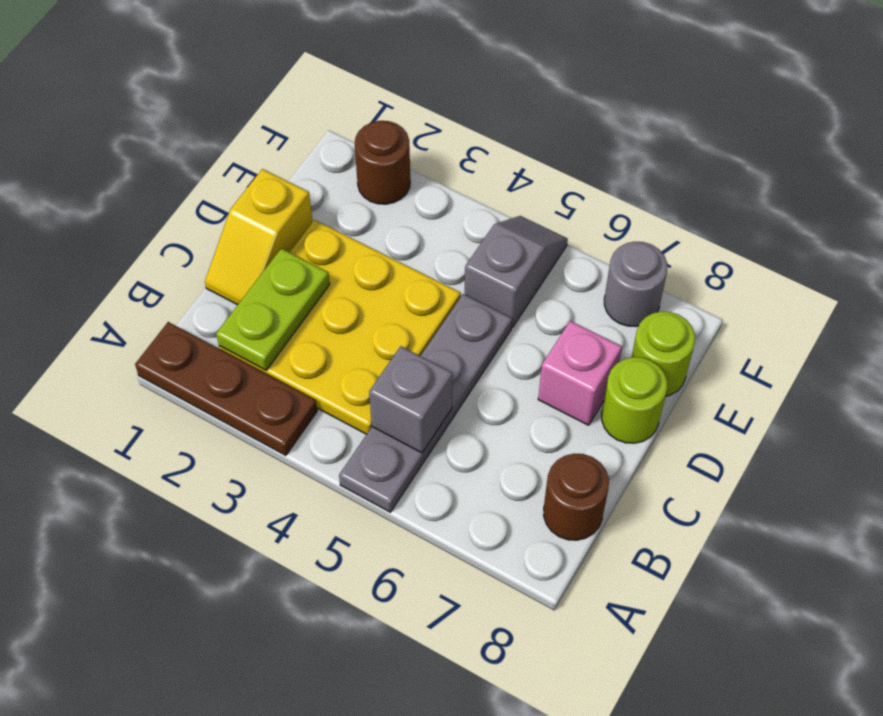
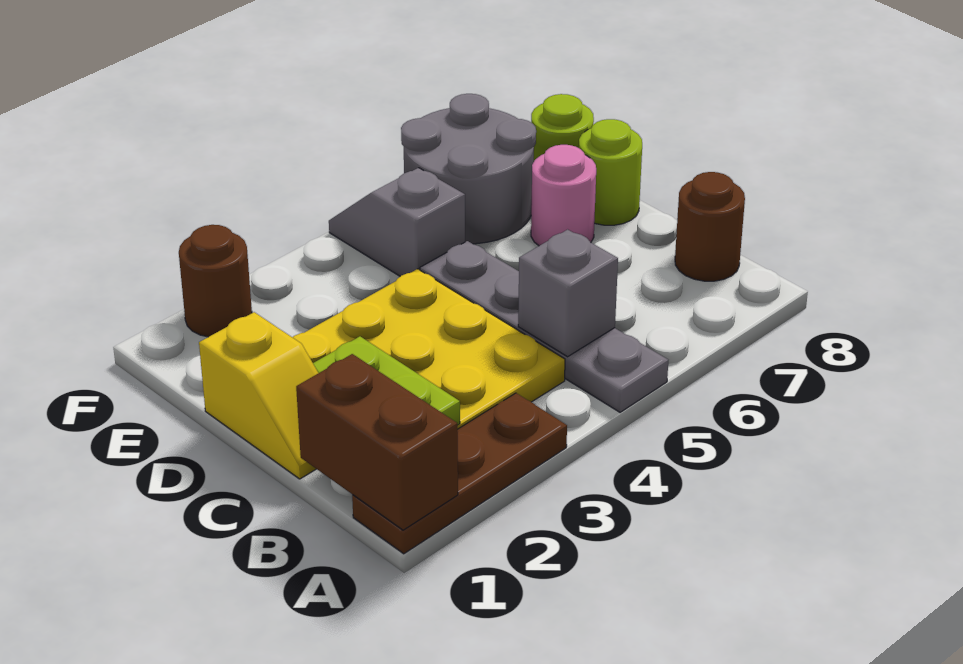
none -> brown brick A1:B1 level 2
pink brick D7 level 1 -> pink round brick D7 level 1
grey round brick F7 level 1 -> grey round brick E6:F7 level 1

